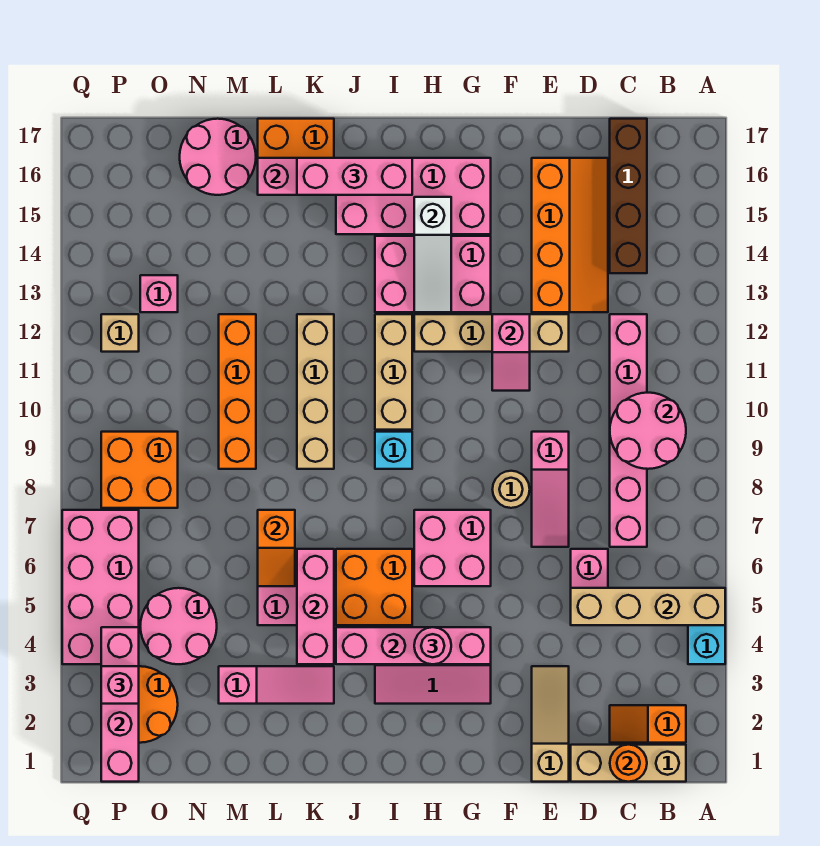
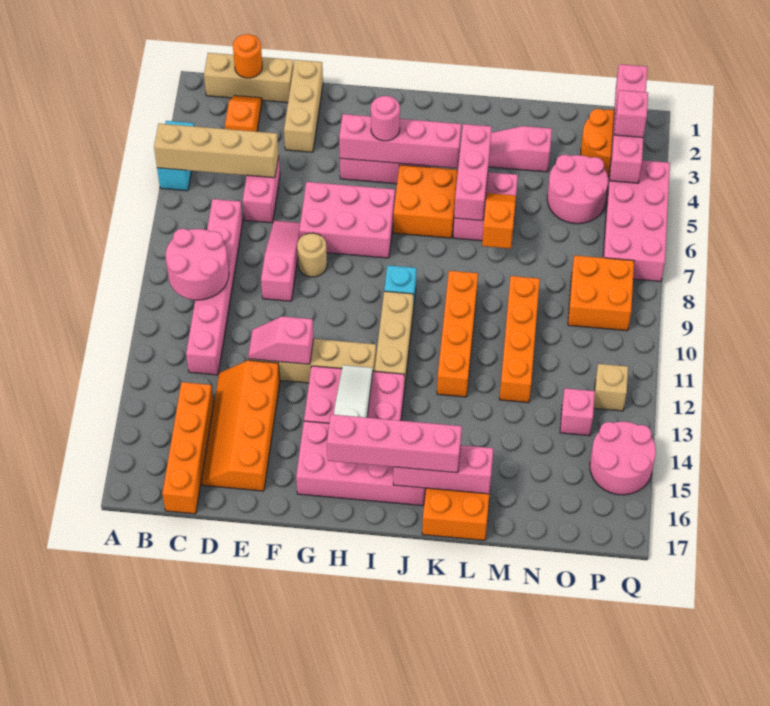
orange slope B2:C2 level 1 top B -> orange slope C2:C3 level 1 top 3
brown brick C14:C17 level 1 -> orange brick C14:C17 level 1
tan slope E1:E3 level 1 top 1 -> tan brick E1:E3 level 1
pink slope F11:F12 level 2 top 12 -> pink slope E12:F12 level 2 top F
pink brick G6:H7 level 1 -> pink brick F6:H7 level 1
pink brick I16:K16 level 3 -> pink brick H16:K16 level 3
tan brick K9:K12 level 1 -> orange brick K9:K12 level 1
pink round brick M16:N17 level 1 -> pink round brick P14:Q15 level 1

